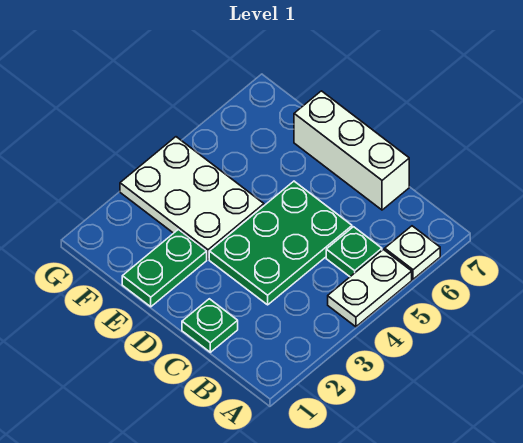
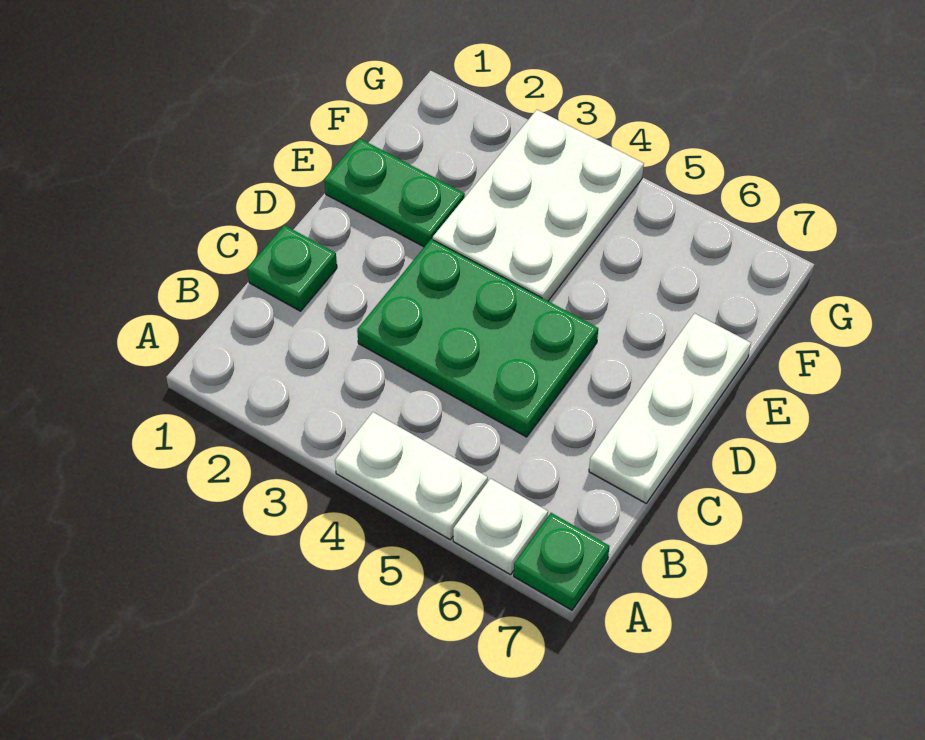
green plate B5 level 1 -> green plate A7 level 1
white brick C7:E7 level 1 -> white plate C7:E7 level 1

